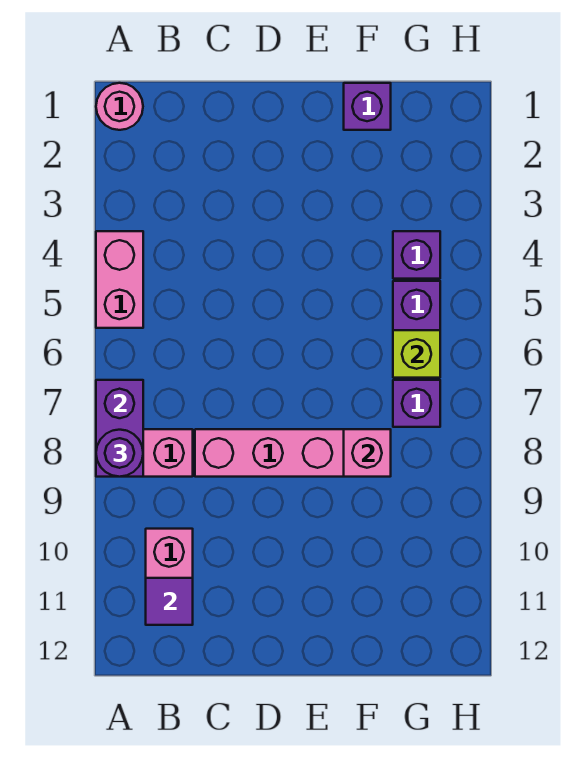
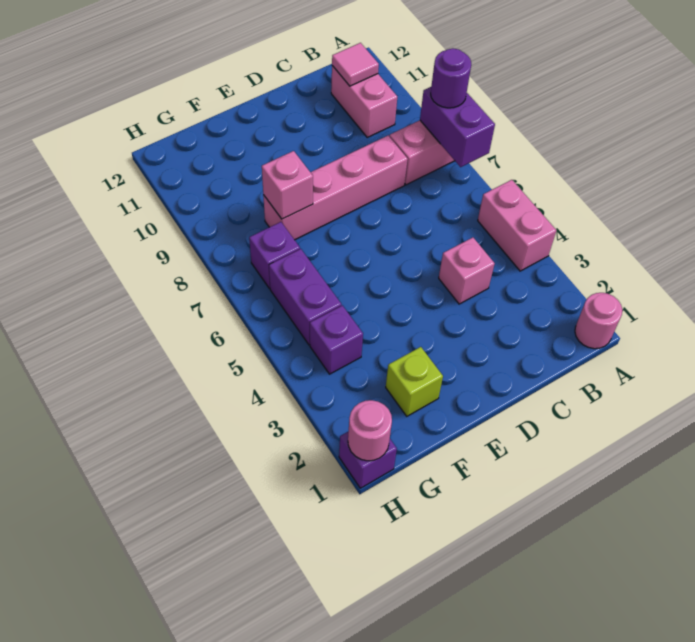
purple tile B11 level 2 -> pink tile B11 level 2
none -> pink brick C4 level 1
purple brick F1 level 1 -> purple brick H1 level 1
lime brick G6 level 2 -> lime brick F2 level 1
none -> pink round brick H1 level 2

